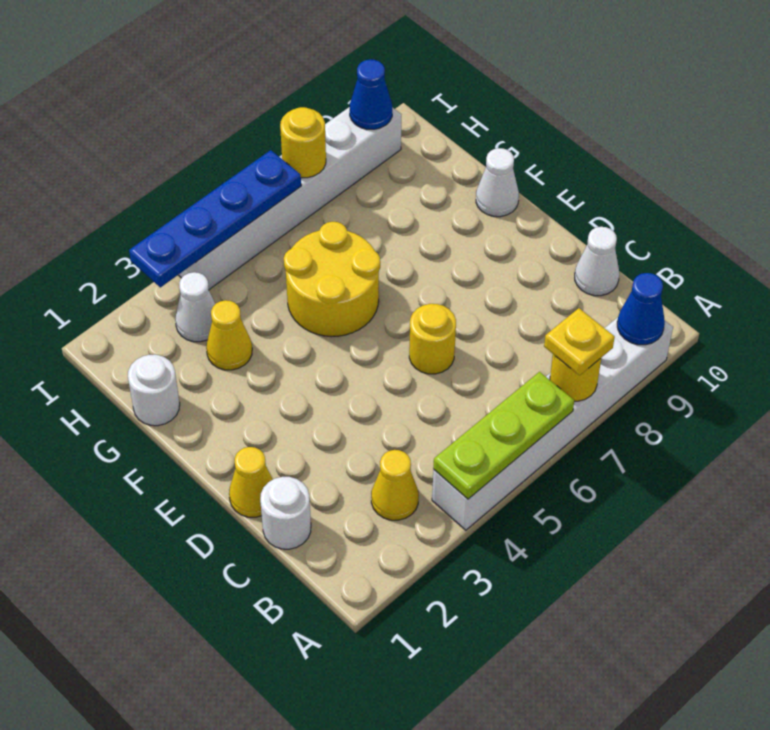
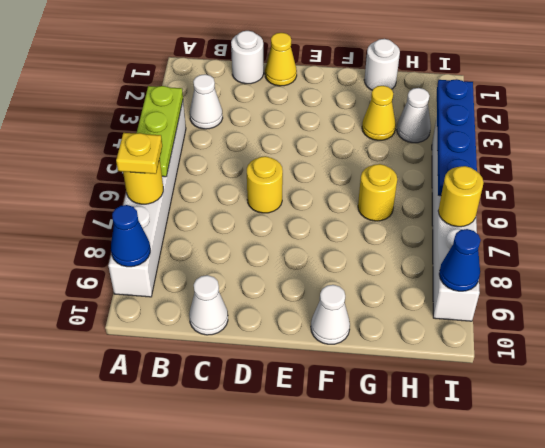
yellow cone B3 level 1 -> white cone B3 level 1
yellow round brick F5:G6 level 1 -> yellow round brick G6 level 1

